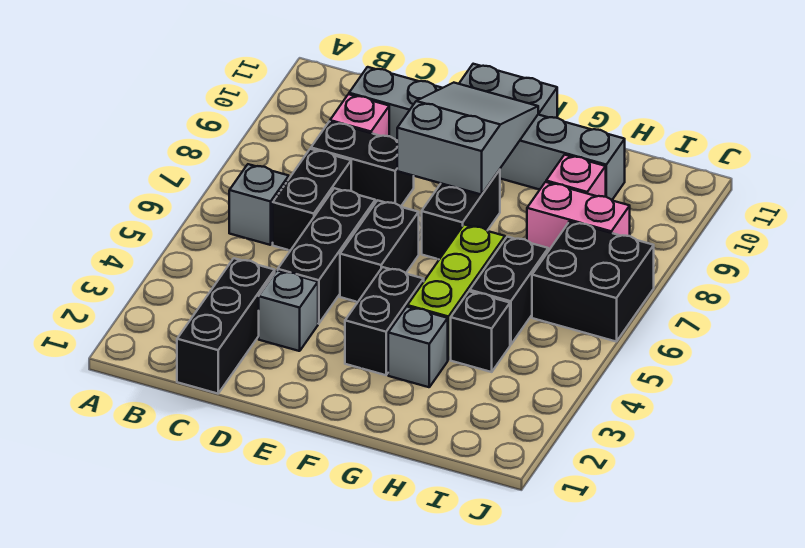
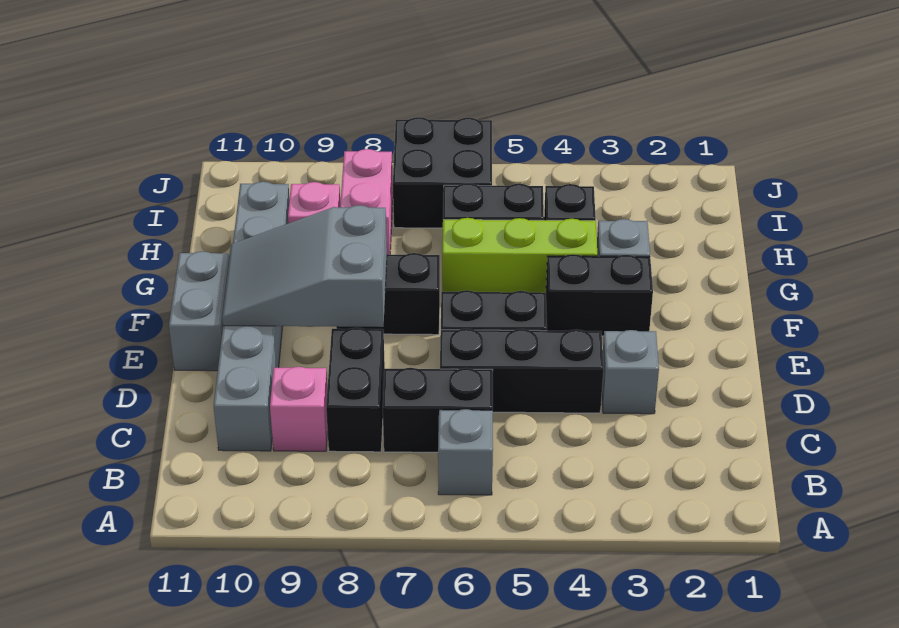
black brick C1:C3 level 1 -> none

